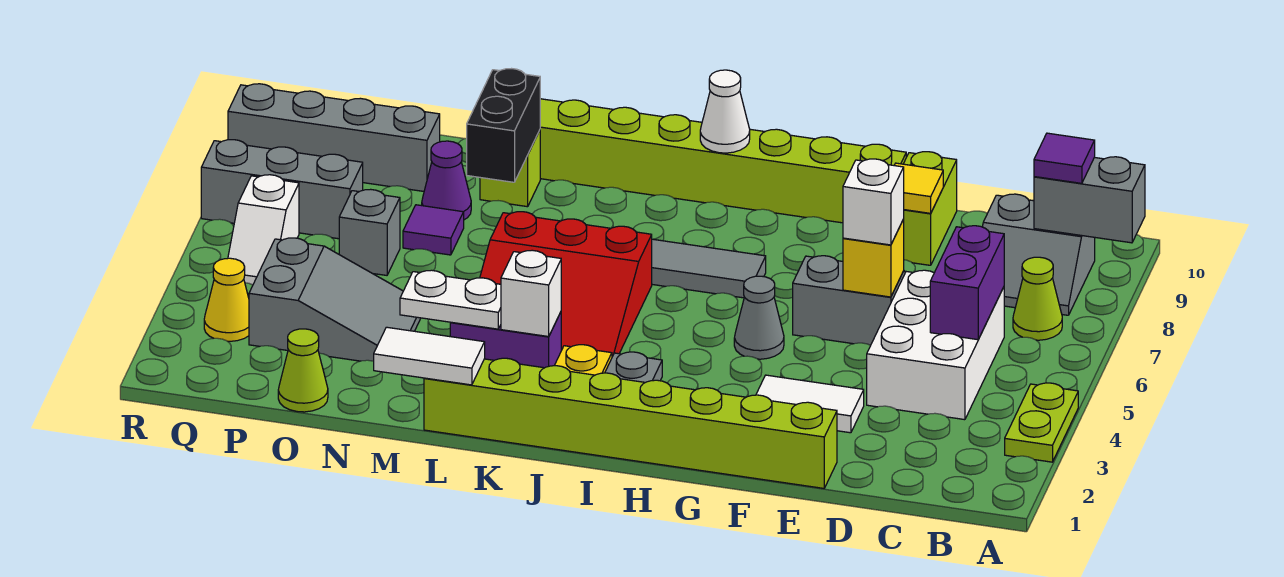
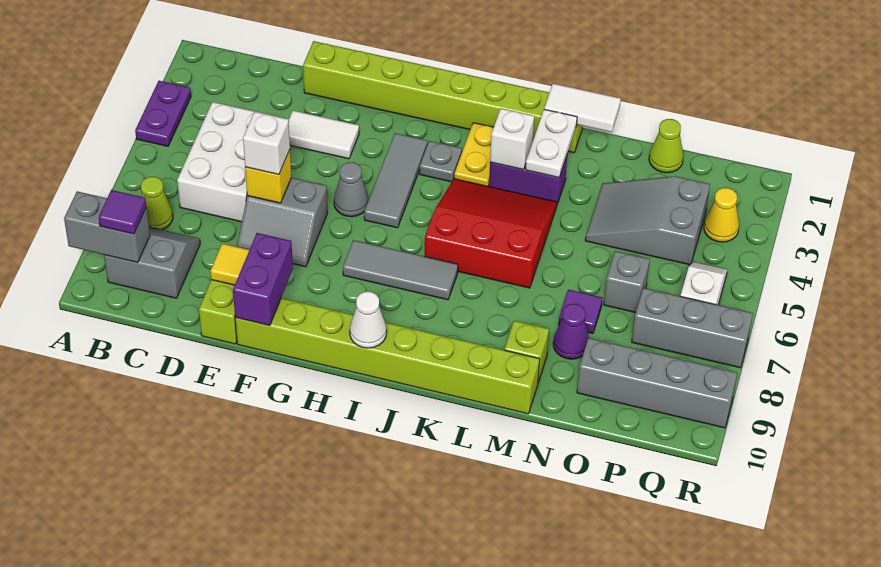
lime plate A3:A4 level 1 -> purple plate A3:A4 level 1
purple brick C5:C6 level 2 -> purple brick F9:F10 level 2
none -> grey tile H3:H5 level 1
white plate L3:M3 level 2 -> white plate L2:L3 level 2
black brick M8:M9 level 2 -> none

